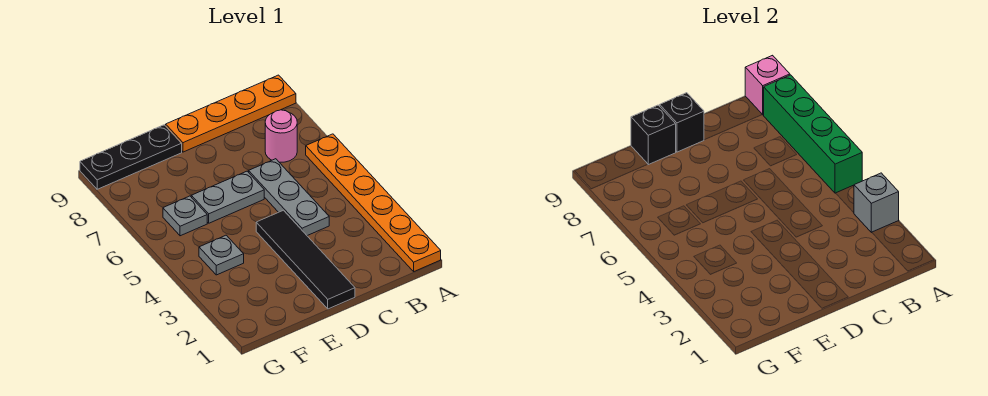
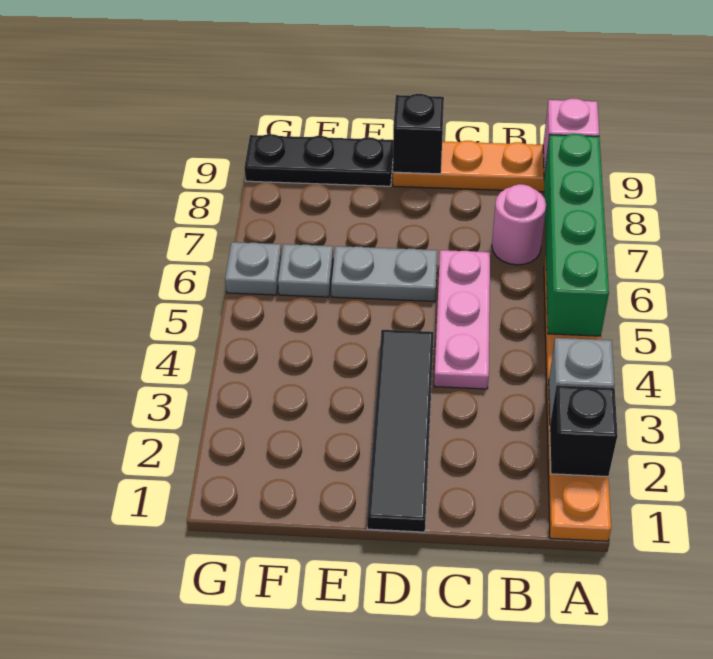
grey plate C4:C6 level 1 -> pink plate C4:C6 level 1
black brick E9 level 2 -> black brick A2 level 2
grey plate F4 level 1 -> grey plate G6 level 1

